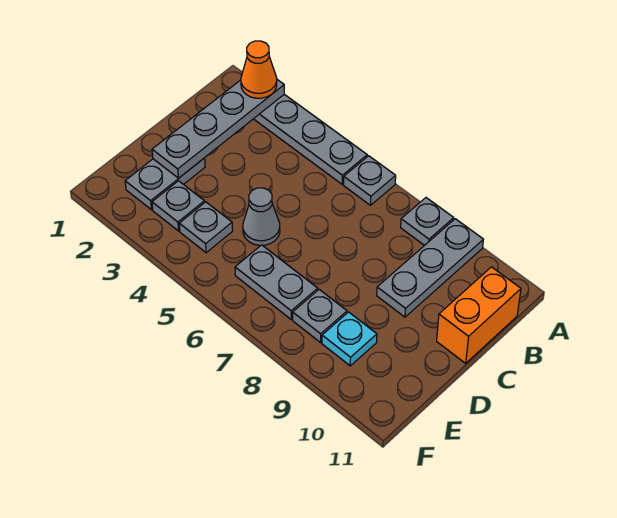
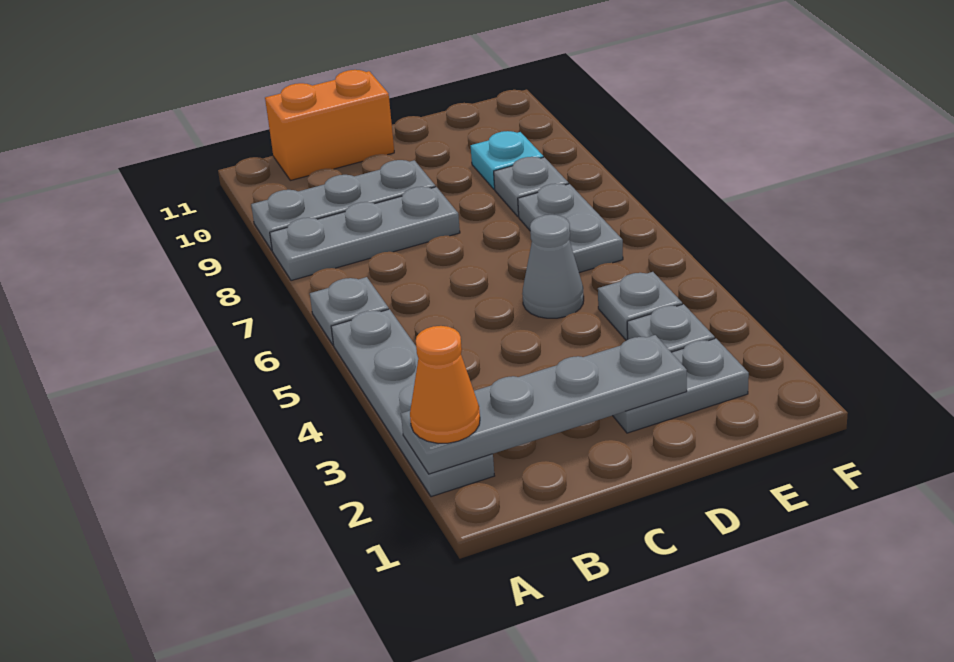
grey plate A8 level 1 -> grey plate A8:C8 level 1

